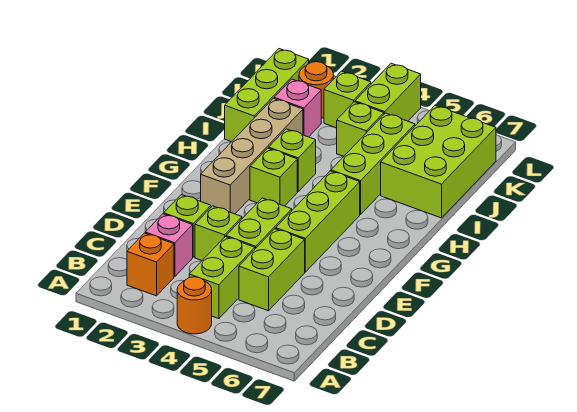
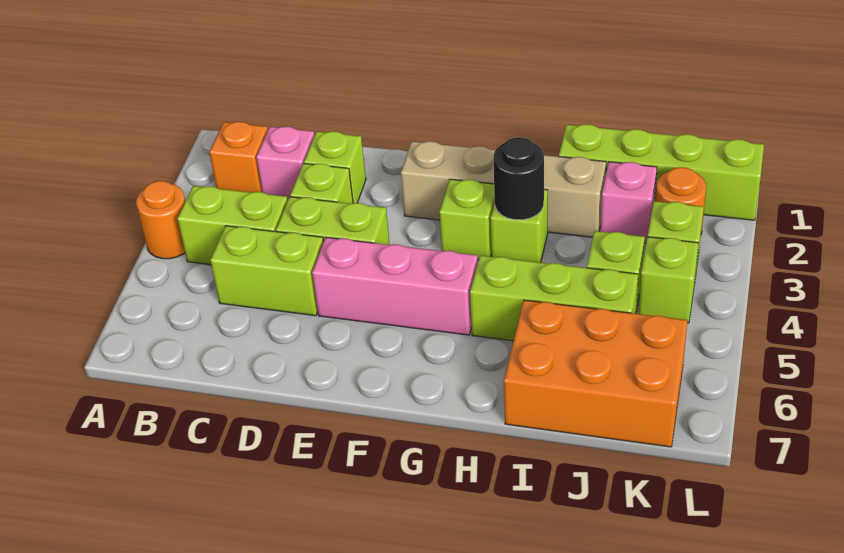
lime brick E5:G5 level 1 -> pink brick E5:G5 level 1
none -> black round brick H3 level 2
lime brick I1:K1 level 1 -> lime brick I1:L1 level 1
lime brick I6:K7 level 1 -> orange brick I6:K7 level 1
lime brick K4:L4 level 1 -> lime brick K4 level 1

